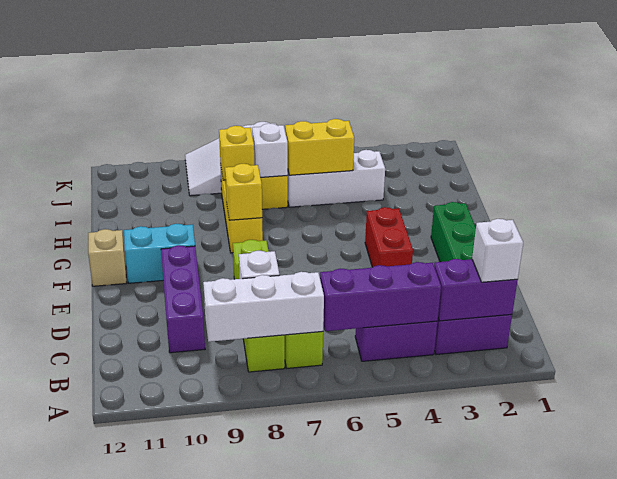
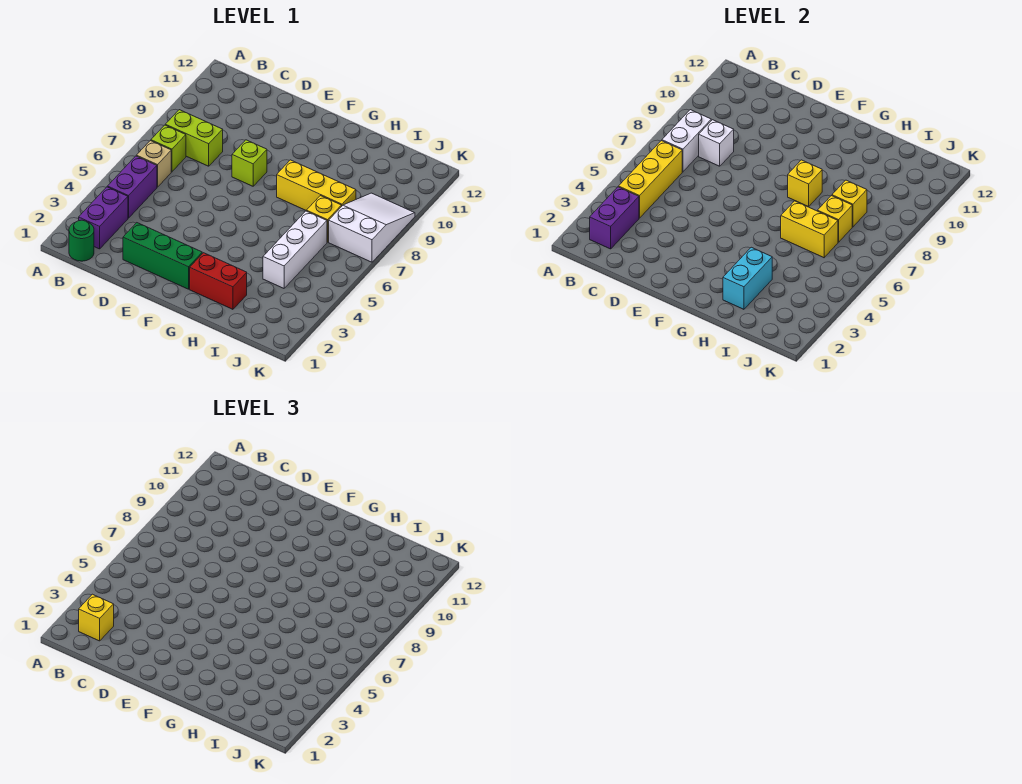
none -> green round brick B1 level 1
white brick B2 level 3 -> yellow brick B2 level 3
purple brick B4:B6 level 2 -> yellow brick B4:B6 level 2
white brick B7:B9 level 2 -> white brick B7:B8 level 2
purple brick C10:E10 level 1 -> none
red brick E4:F4 level 1 -> red brick G2:H2 level 1
cyan brick F10:F11 level 1 -> cyan brick H2:H3 level 2
tan brick F12 level 1 -> tan brick B6 level 1
yellow brick I5:I6 level 2 -> yellow brick H6:I6 level 2
white brick I7 level 2 -> yellow brick I7 level 2

